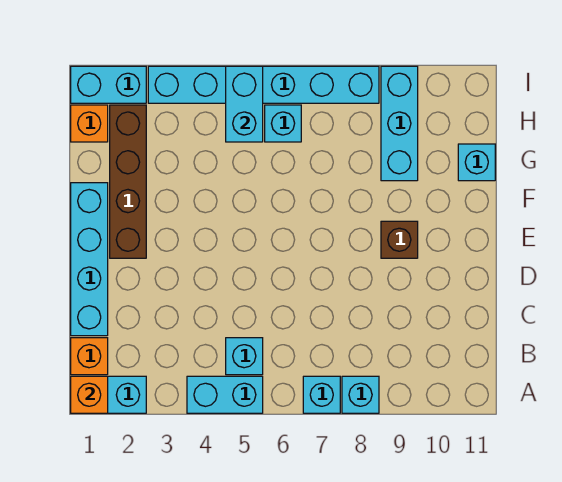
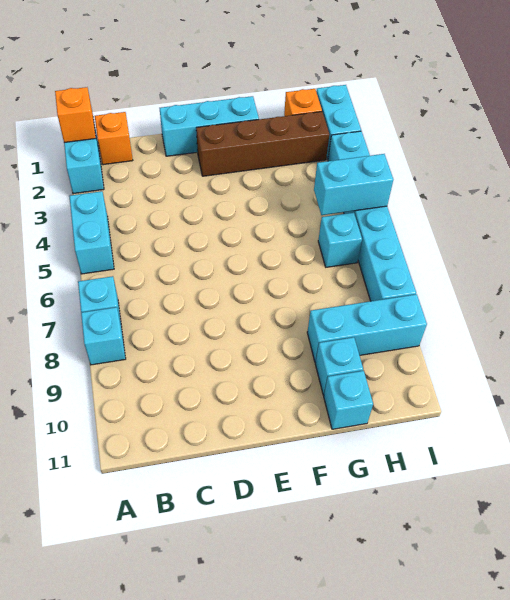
cyan brick B5 level 1 -> cyan brick G10 level 1
cyan brick C1:F1 level 1 -> cyan brick D1:F1 level 1
brown brick E9 level 1 -> none

